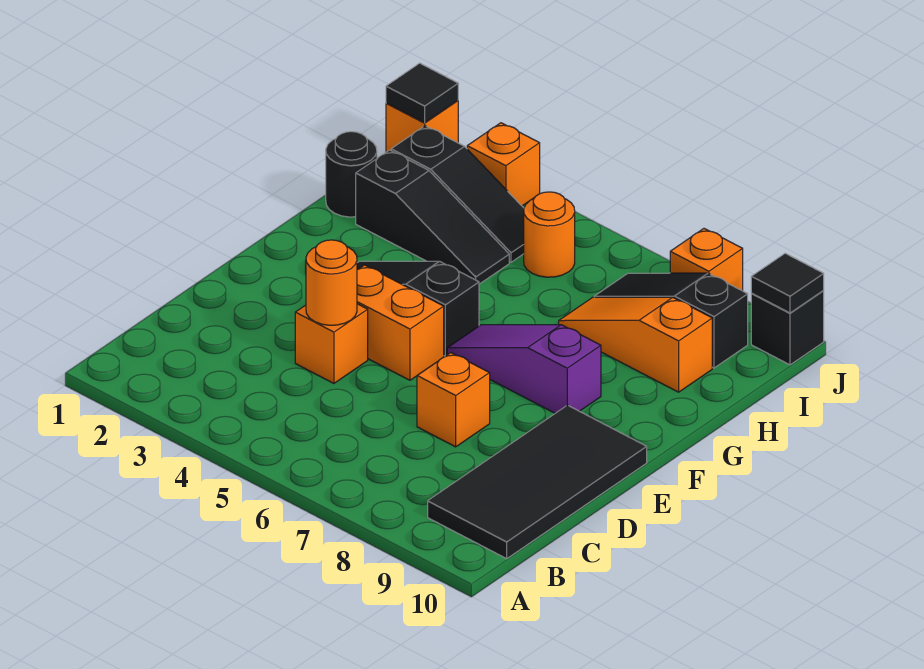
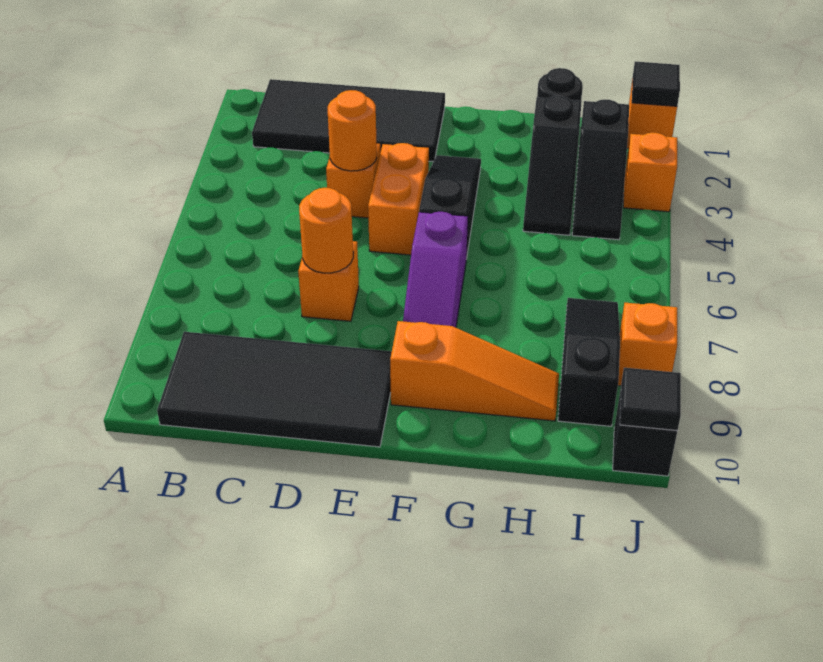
none -> black tile B1:E2 level 1
purple slope F6:F8 level 1 top 8 -> purple slope F6:F8 level 1 top 6
orange slope H7:H9 level 1 top 9 -> orange slope F9:H9 level 1 top F
orange round brick I5 level 1 -> orange round brick D7 level 2

